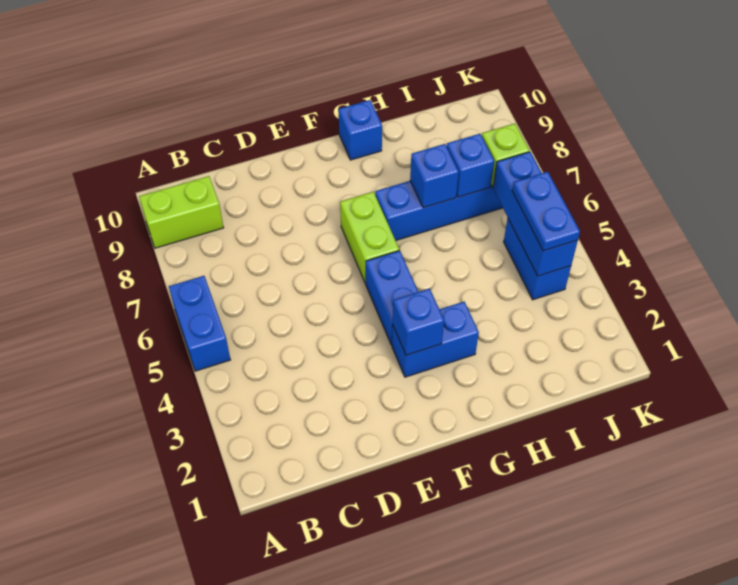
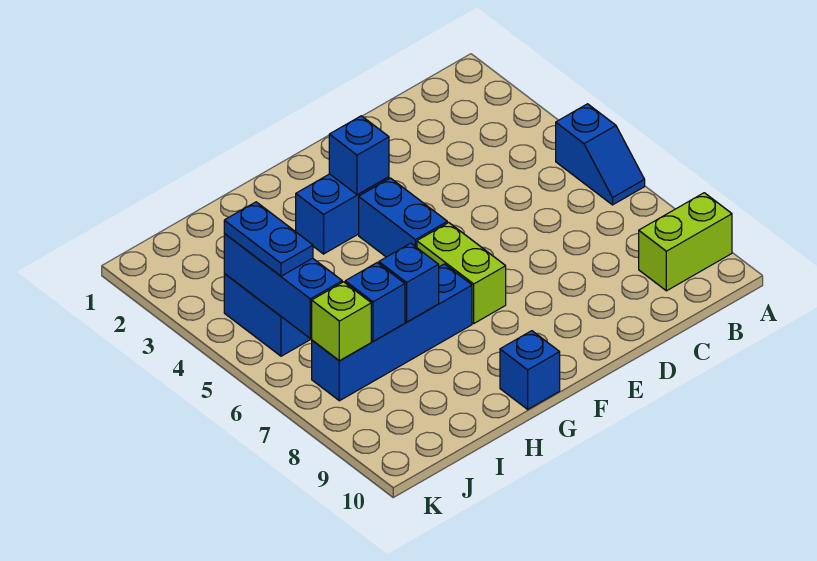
blue brick A5:A6 level 1 -> blue slope A5:A6 level 1 top 5

